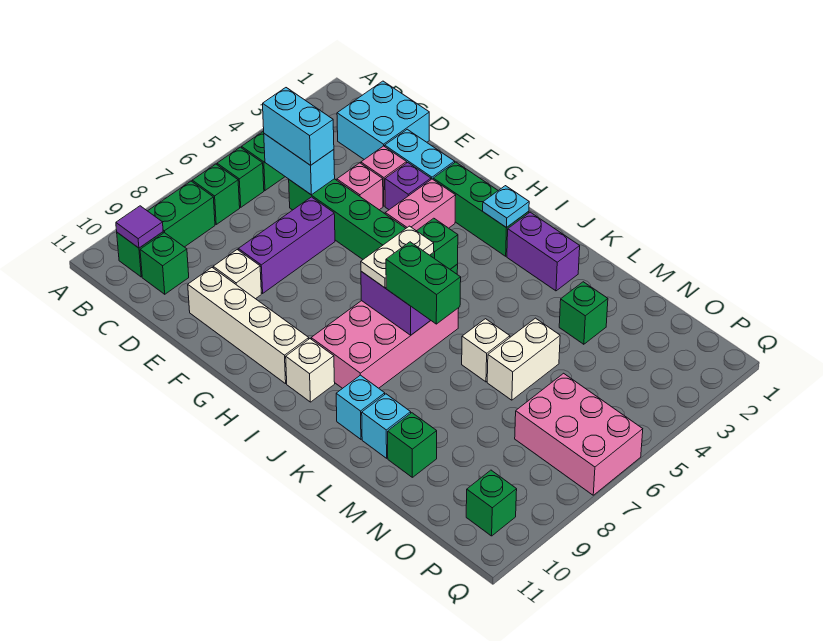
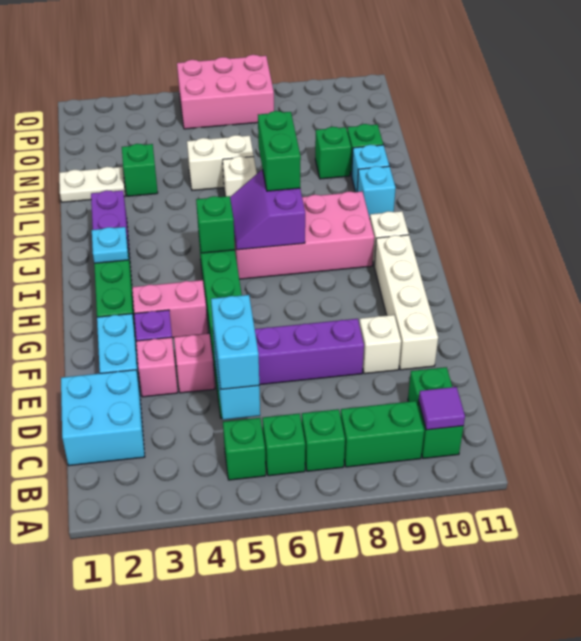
white plate I6:I7 level 3 -> white plate M1:M2 level 1
pink brick O6:Q7 level 1 -> pink brick P5:Q7 level 1
green brick P10 level 1 -> green brick M9 level 1

